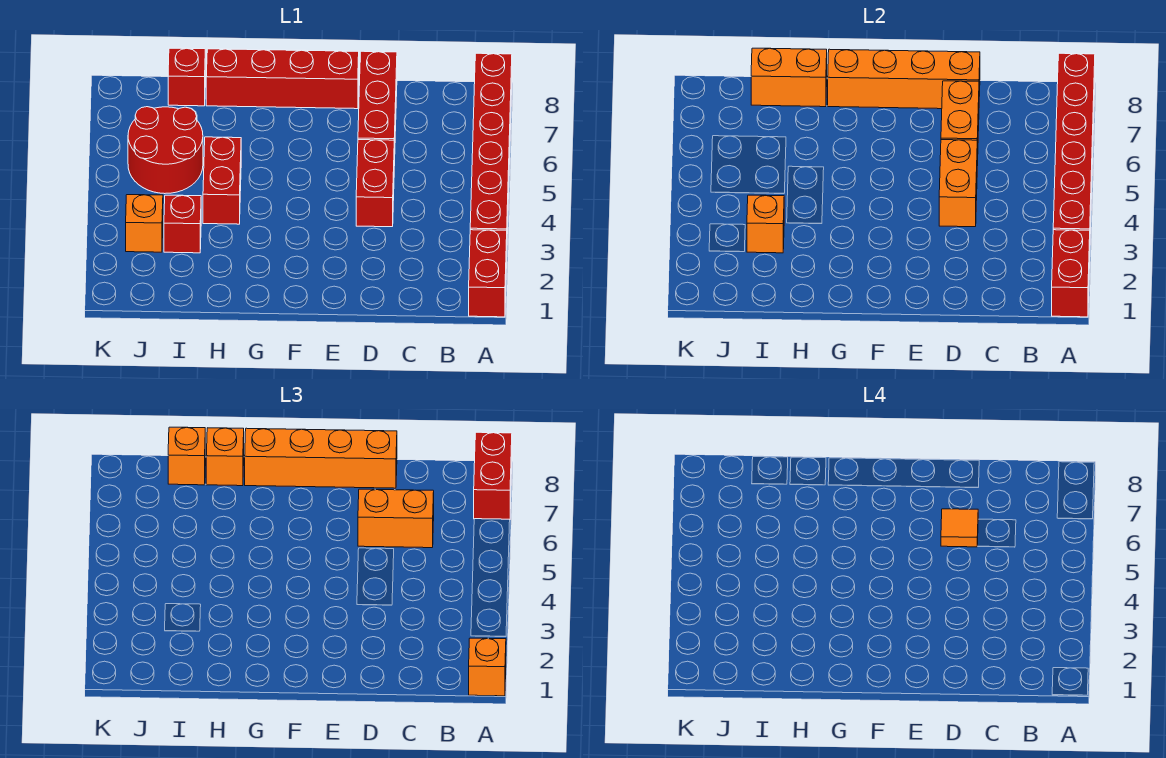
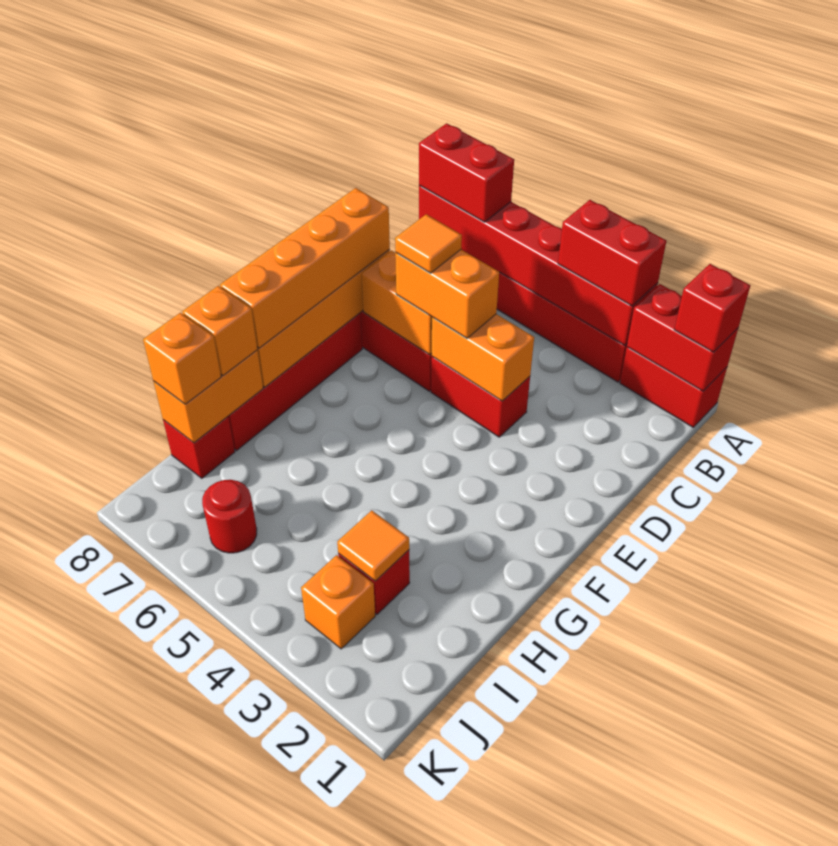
orange brick A1 level 3 -> red brick A1 level 3
orange brick C6:D6 level 3 -> orange brick D5:D6 level 3
red brick H4:H5 level 1 -> red brick A3:A4 level 3
orange brick I3 level 2 -> orange tile I3 level 2
red round brick I5:J6 level 1 -> red round brick J6 level 1

